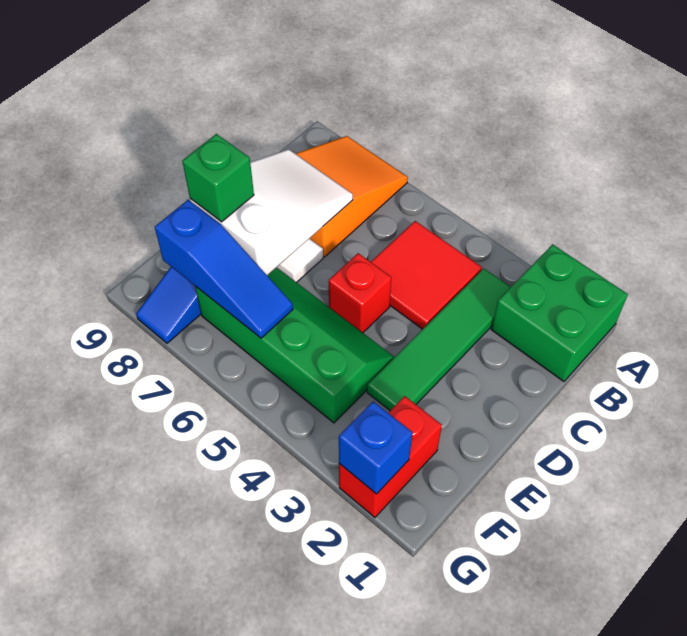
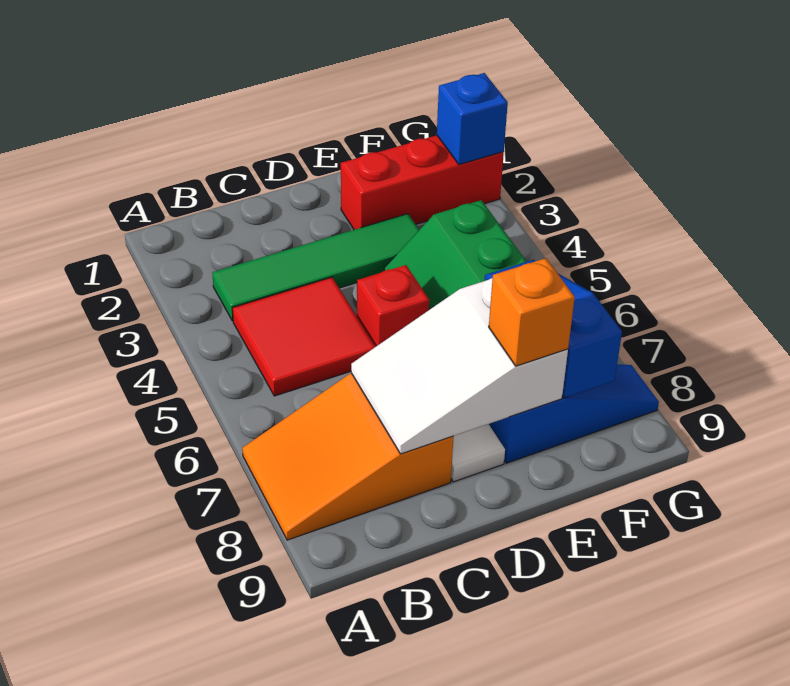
green brick A1:B2 level 1 -> none
green brick E8 level 3 -> orange brick E8 level 3
red brick F2:G2 level 1 -> red brick E2:G2 level 1

